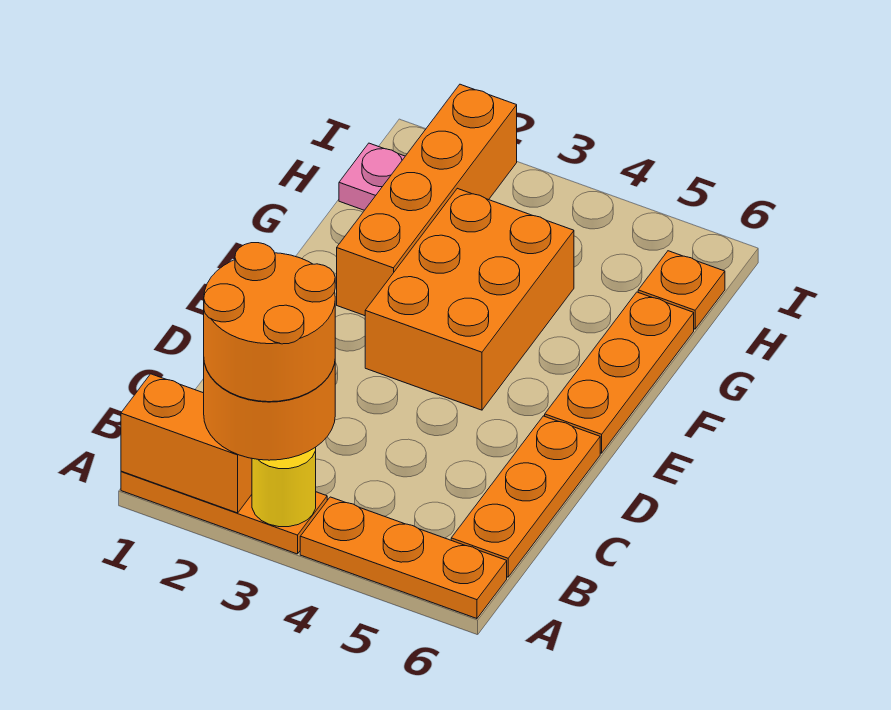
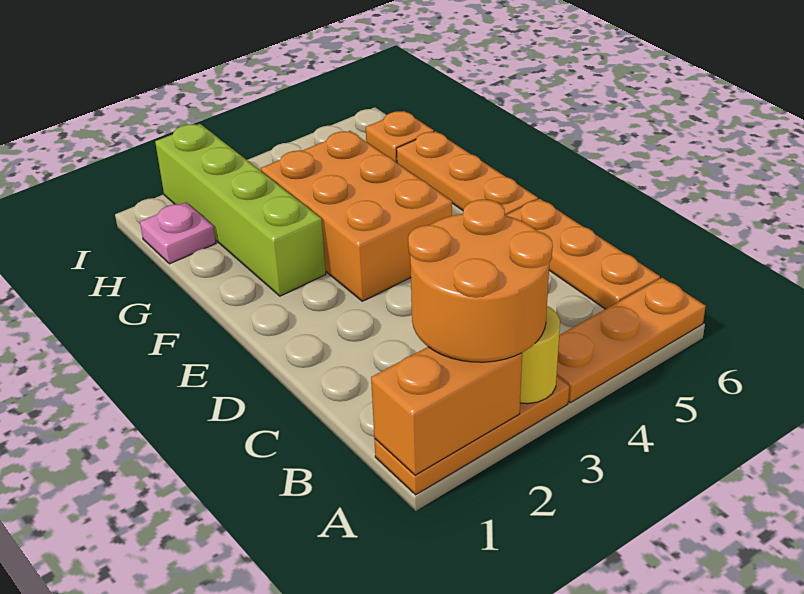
orange round brick A2:B3 level 4 -> none
orange brick F2:I2 level 1 -> lime brick F2:I2 level 1

